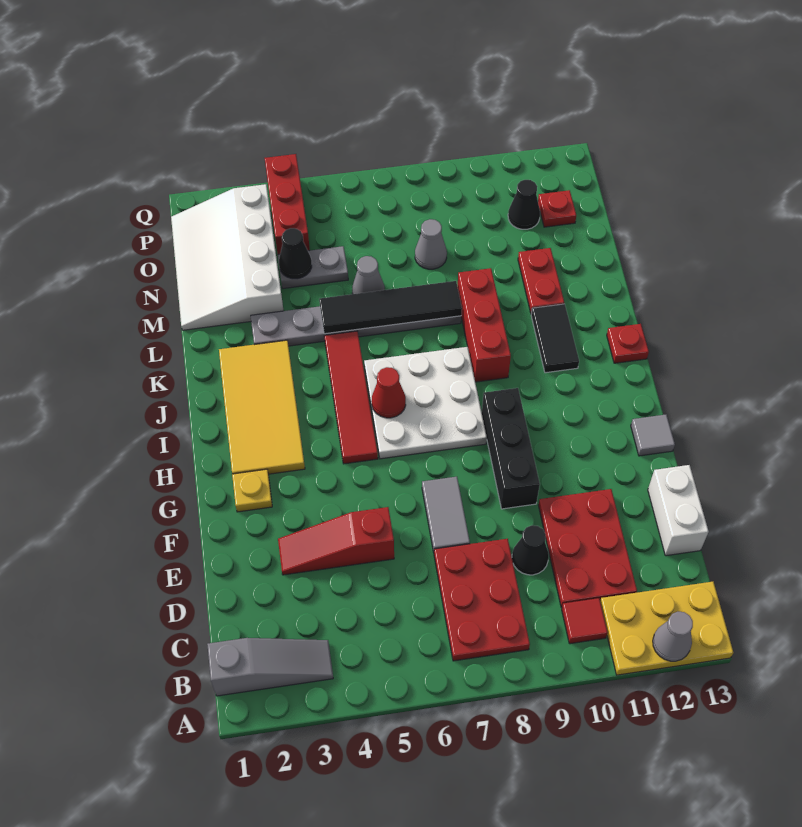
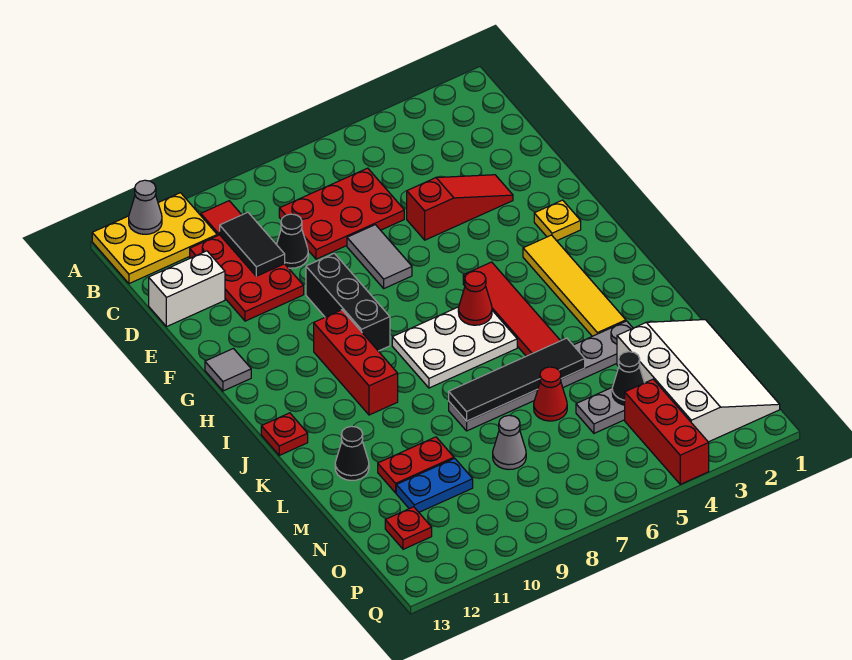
grey slope B1:B3 level 1 top 1 -> none
red plate B7:D8 level 1 -> red plate C6:D8 level 1
white brick D13:E13 level 1 -> white brick D12:D13 level 1
yellow tile H2:K3 level 1 -> yellow tile H3:K3 level 1
white plate H6:J8 level 1 -> white plate I6:J8 level 1
red brick J9:L9 level 1 -> red brick H10:J10 level 1
black tile J11:K11 level 1 -> black tile C10:D10 level 2
red plate L11:M11 level 1 -> red plate M10:M11 level 1
grey cone M6 level 1 -> red cone M6 level 1
none -> blue plate N10:N11 level 1
black cone O11 level 1 -> black cone L12 level 1

